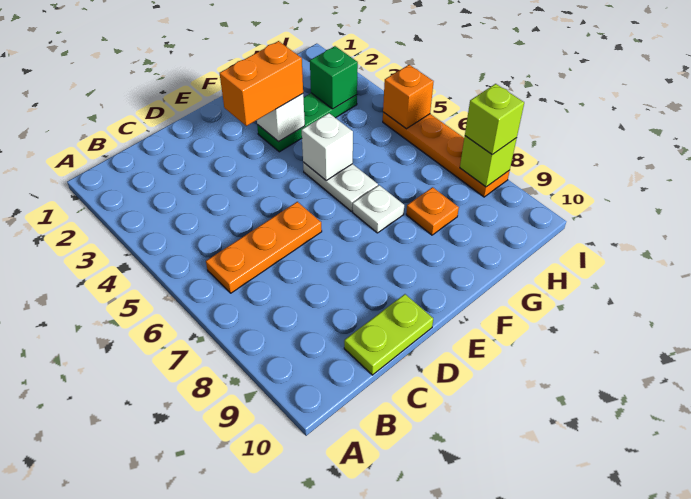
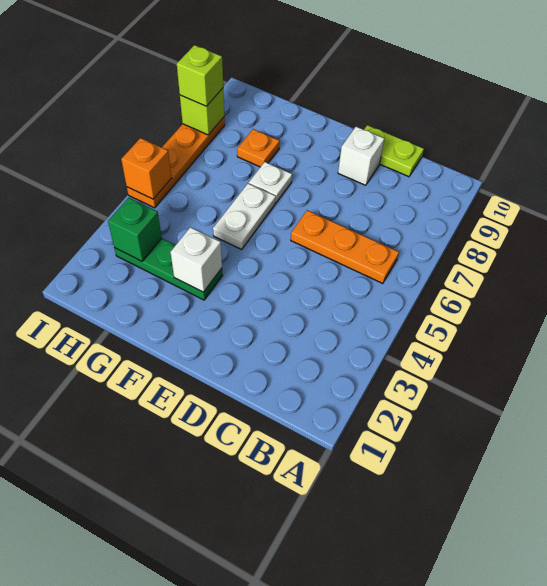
orange brick E3:F3 level 3 -> none
white brick F5 level 2 -> white brick D9 level 1

